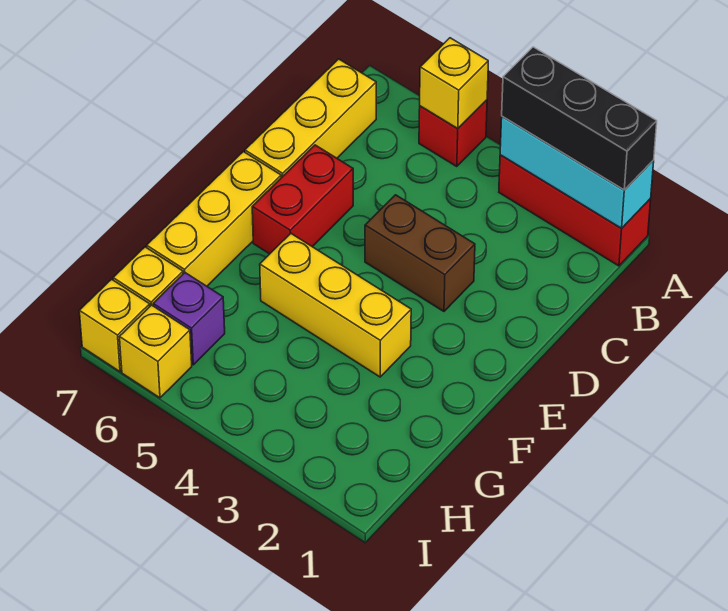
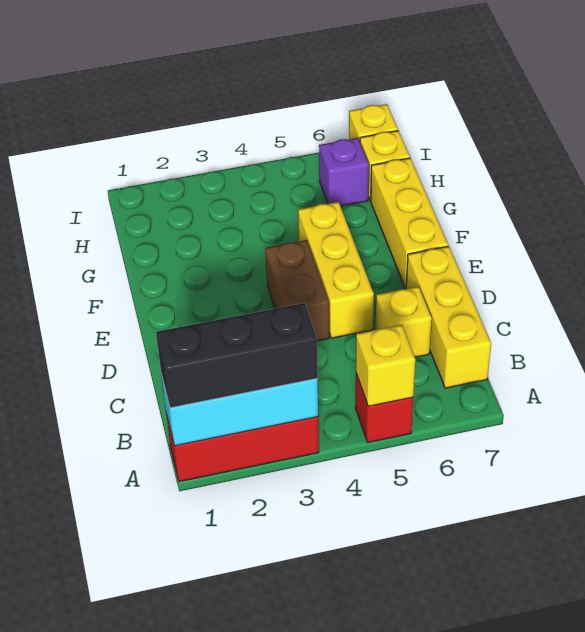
brown brick D3:D4 level 1 -> brown brick D4:E4 level 1
red brick D6:E6 level 1 -> none
yellow brick F3:F5 level 1 -> yellow brick D5:F5 level 1
yellow brick I6 level 1 -> yellow brick C6 level 1

